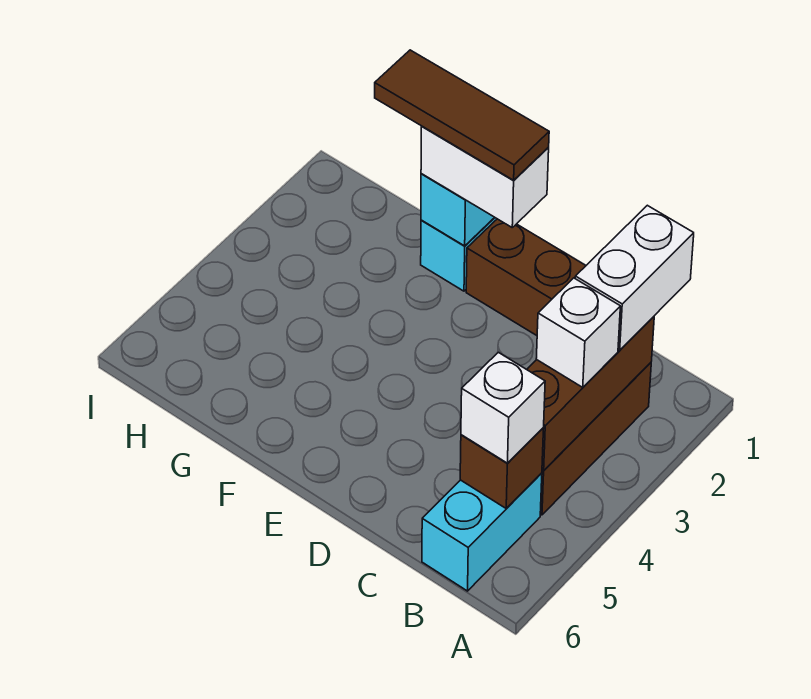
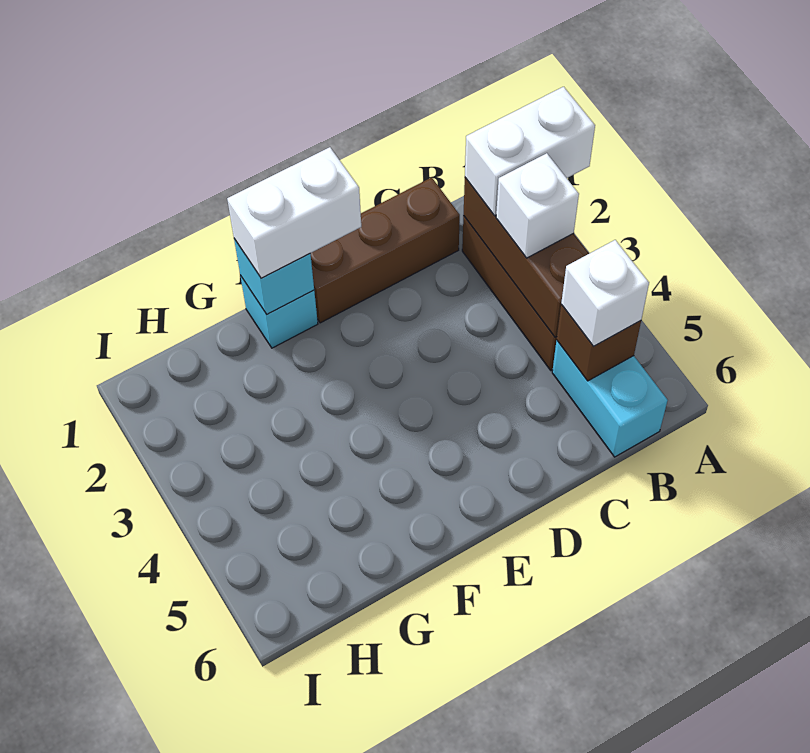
white brick B1:B2 level 3 -> white brick A2:B2 level 3
brown tile E1:G1 level 4 -> none

